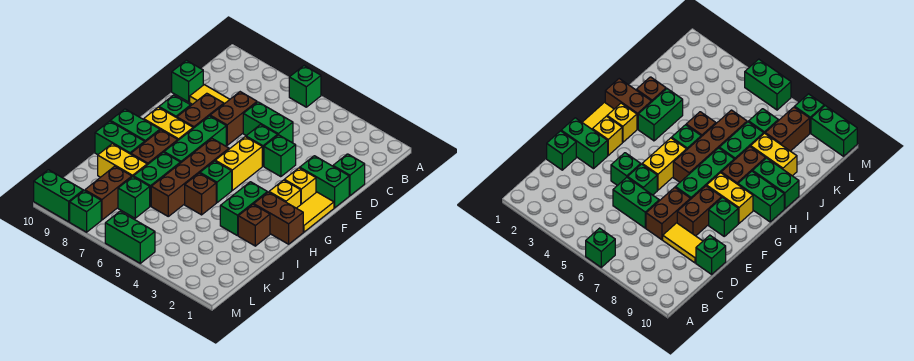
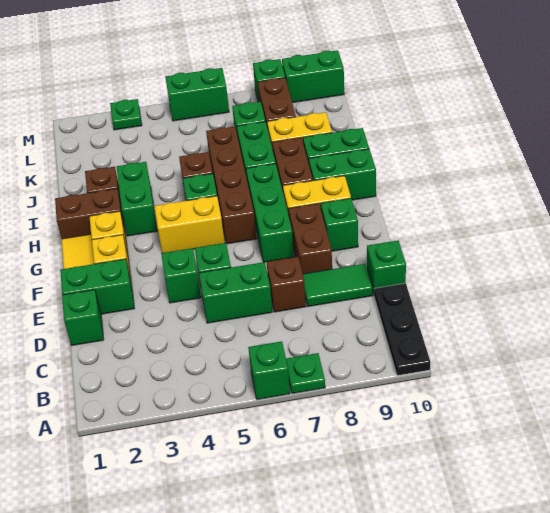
none -> green plate A7 level 1
none -> black plate A10:C10 level 1
brown brick D7:E7 level 1 -> brown brick D7 level 1
yellow tile D8:D9 level 1 -> green tile D8:D9 level 1
yellow brick F5:G5 level 1 -> yellow brick G4:G5 level 1
none -> green plate M3 level 1

